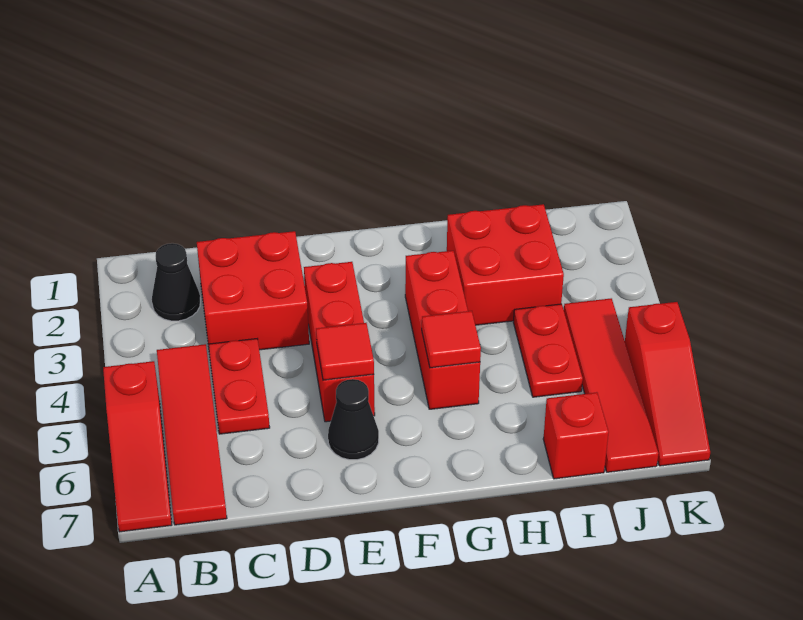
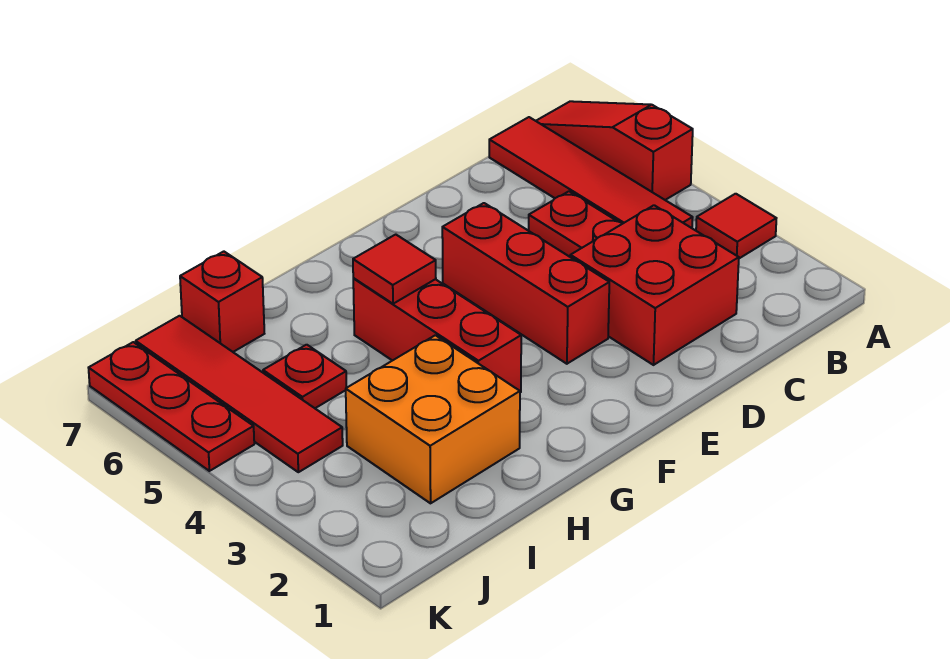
black cone B2 level 1 -> none
red tile E5 level 2 -> red tile A3 level 1
black cone E6 level 1 -> none
red brick H2:I3 level 1 -> orange brick H2:I3 level 1
red plate I4:I5 level 1 -> red plate I5 level 1
red slope K5:K7 level 1 top 5 -> red plate K5:K7 level 1

